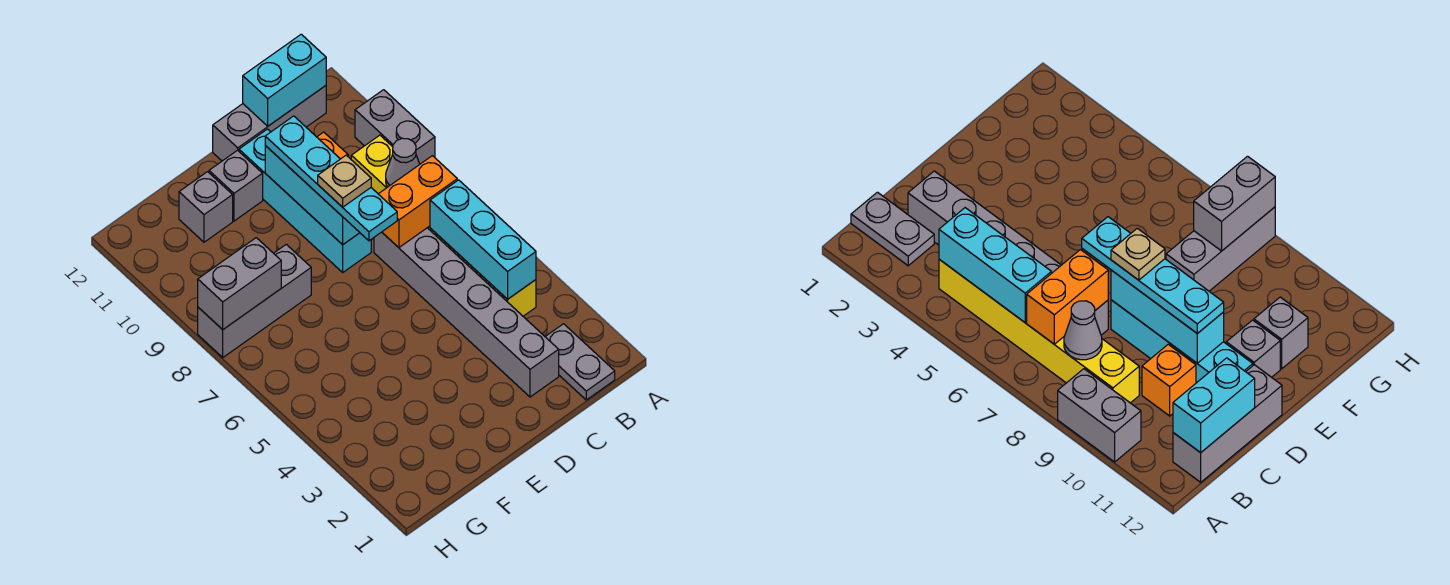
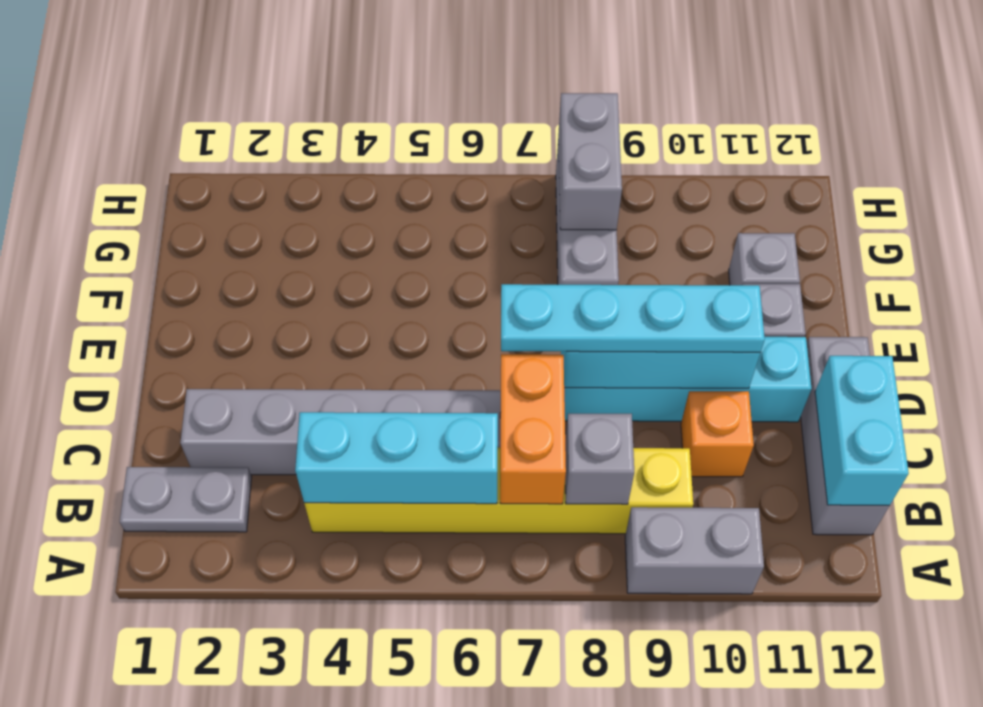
grey cone B8 level 2 -> grey brick B8 level 2
tan plate D8 level 4 -> none

